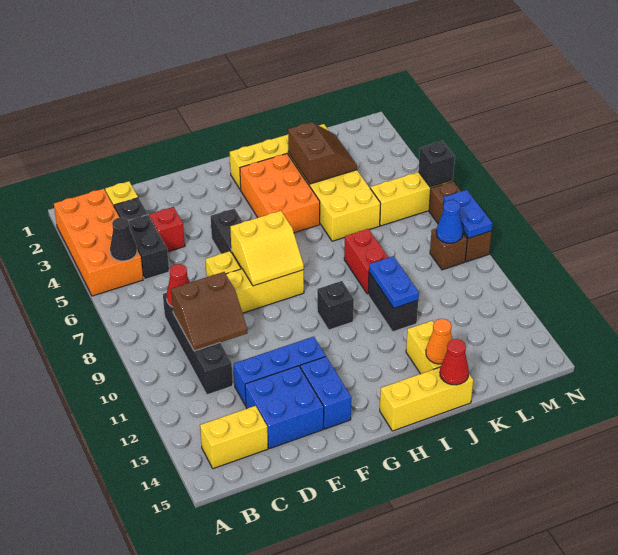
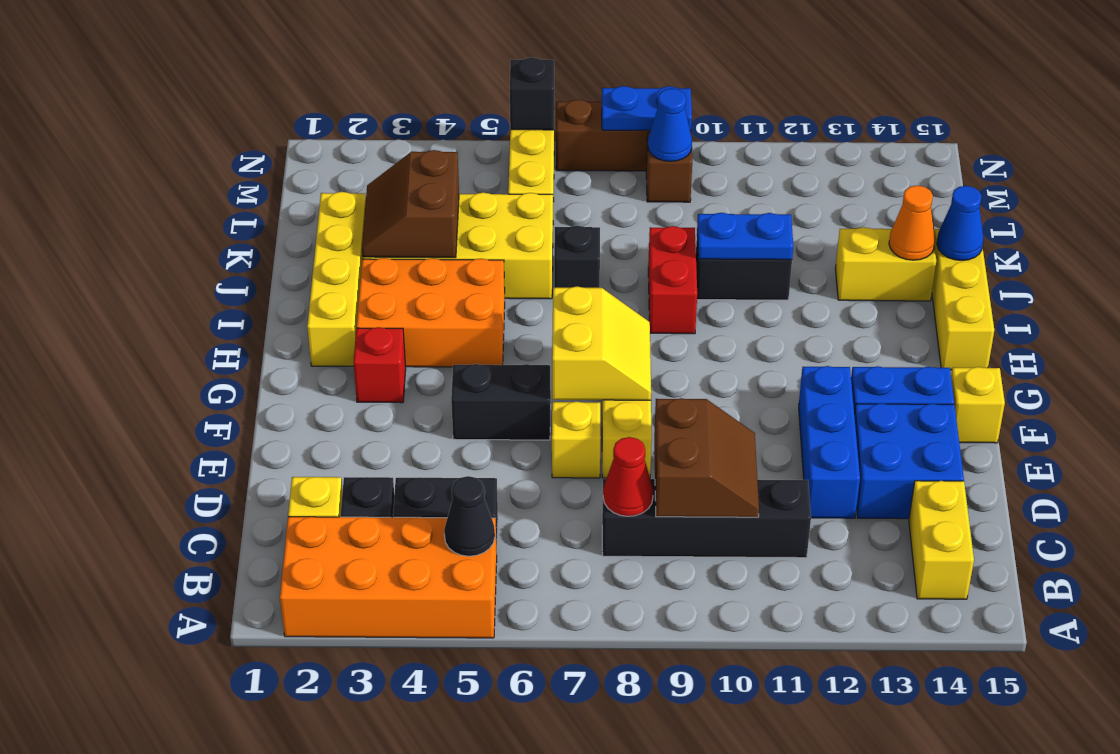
red brick D4 level 1 -> red brick G3 level 1
none -> yellow brick F15 level 1
black brick H10 level 1 -> black brick J7 level 1
brown slope J3:K4 level 2 top J -> brown slope J3:K4 level 2 top 4
red brick J8:J9 level 1 -> red brick I9:J9 level 1
red cone J15 level 2 -> blue cone J15 level 2

